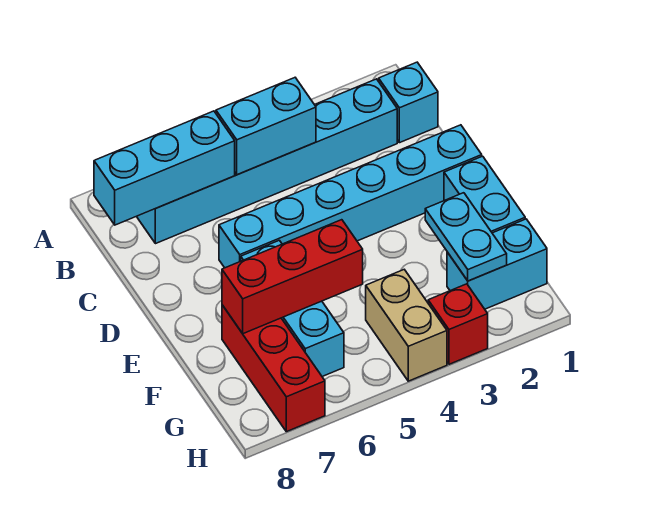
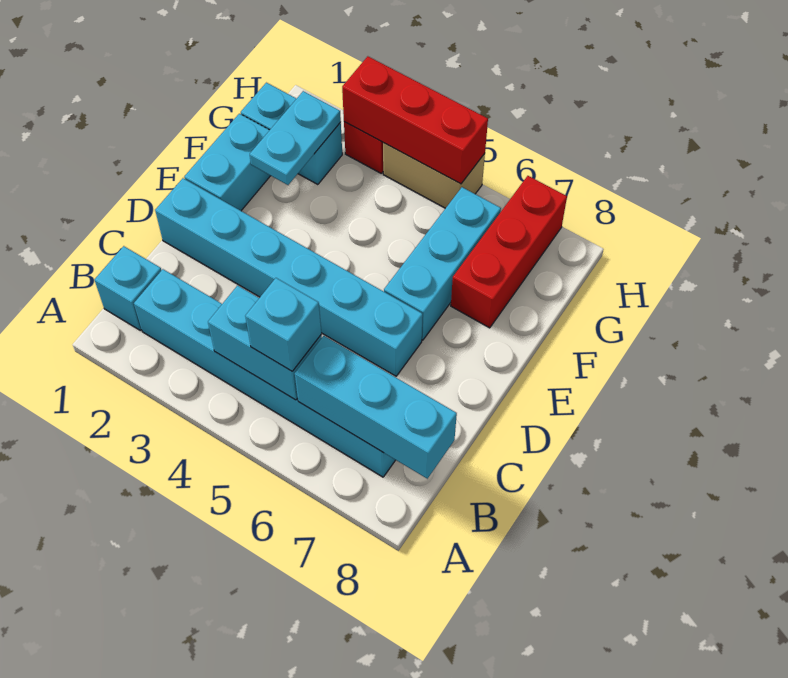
none -> cyan brick B5 level 3
red brick F5:F7 level 2 -> red brick H3:H5 level 2
tan brick G4:H4 level 1 -> tan brick H4:H5 level 1

